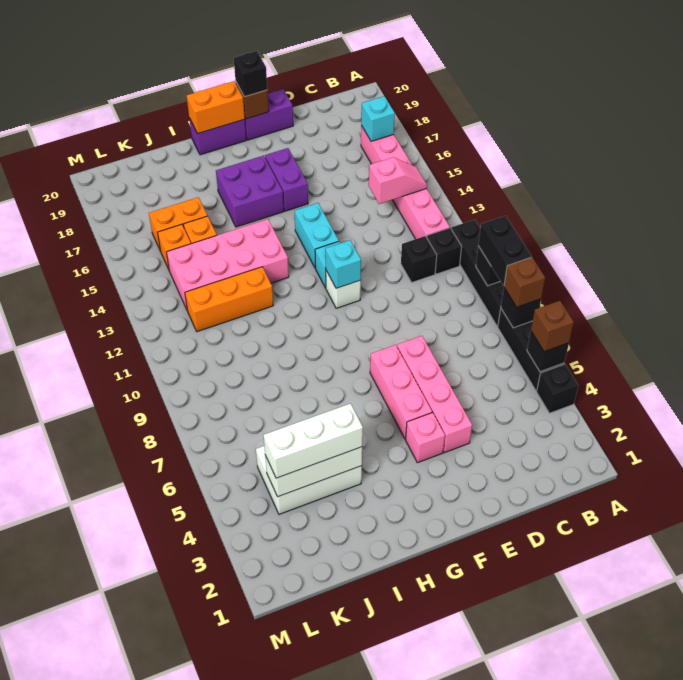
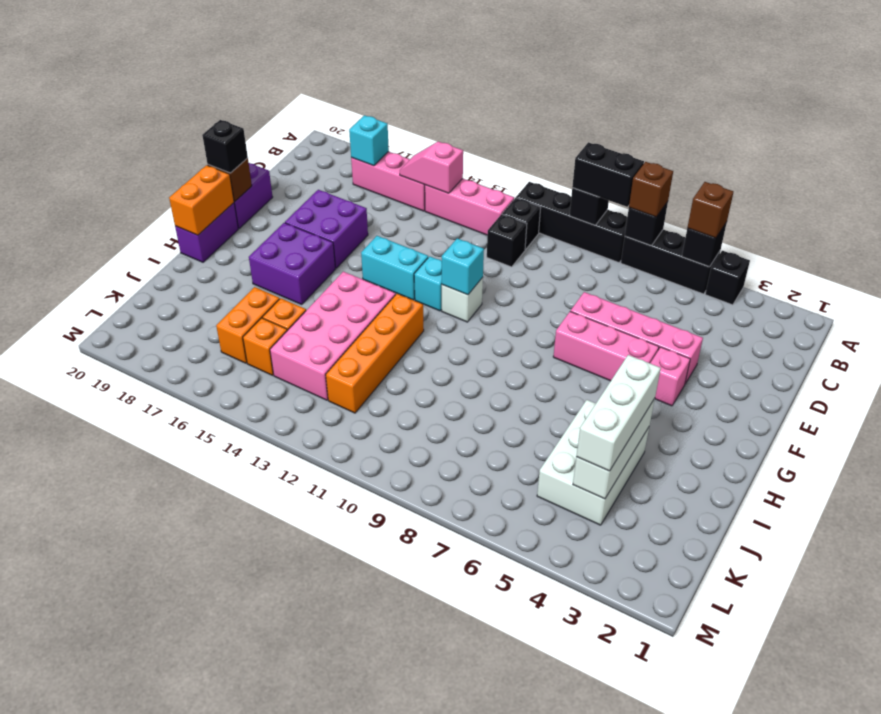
pink slope B14:C14 level 2 top C -> pink slope B14:B15 level 2 top 14
purple brick F16:F17 level 1 -> purple brick E16:F17 level 1
orange brick I12:K12 level 1 -> orange brick H12:K12 level 1

